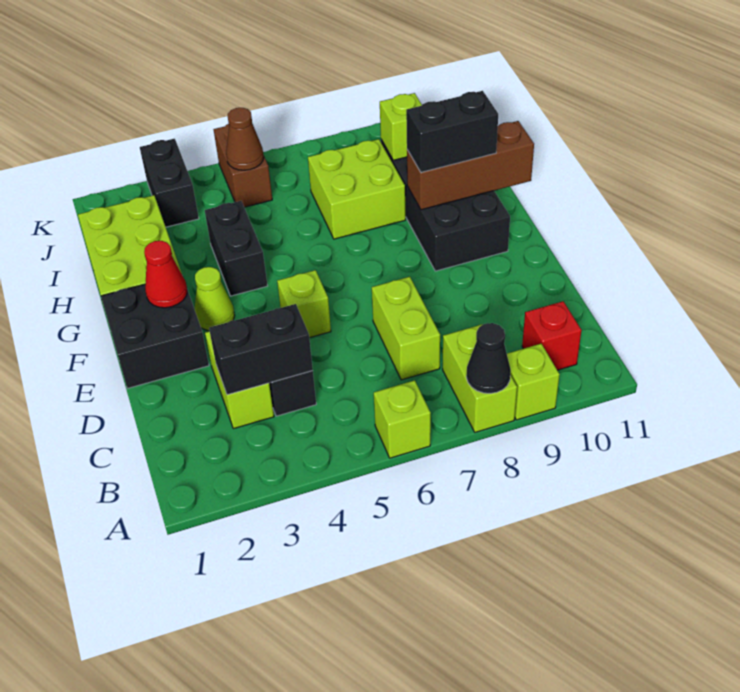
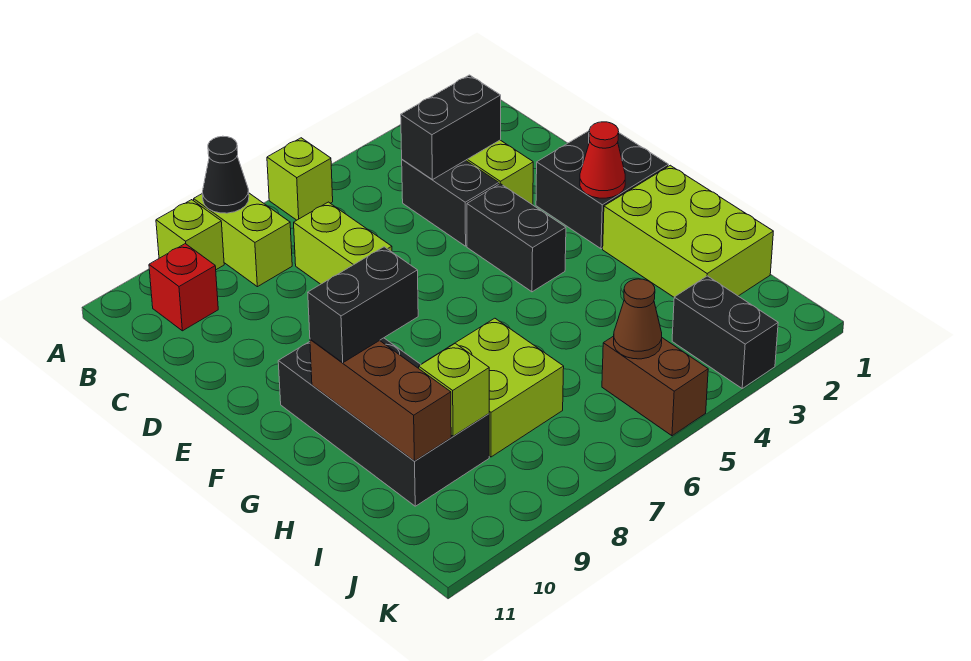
lime brick E5 level 1 -> none
lime cone F3 level 1 -> none
black brick G4:H4 level 1 -> black brick E4:F4 level 1
brown brick G9:G11 level 2 -> brown brick G10:I10 level 2

